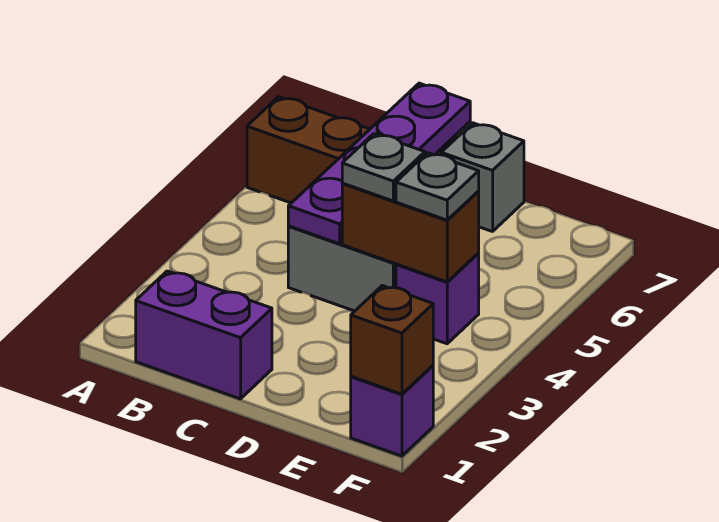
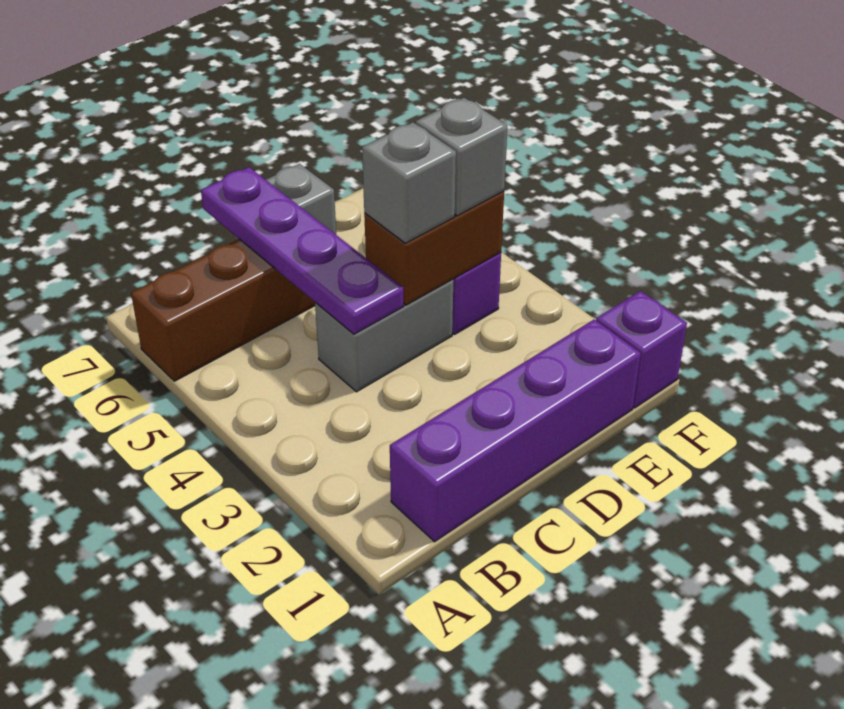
purple brick B1:C1 level 1 -> purple brick B1:E1 level 1
grey plate D4 level 3 -> grey brick D4 level 3
grey plate E4 level 3 -> grey brick E4 level 3
brown brick F1 level 2 -> none

